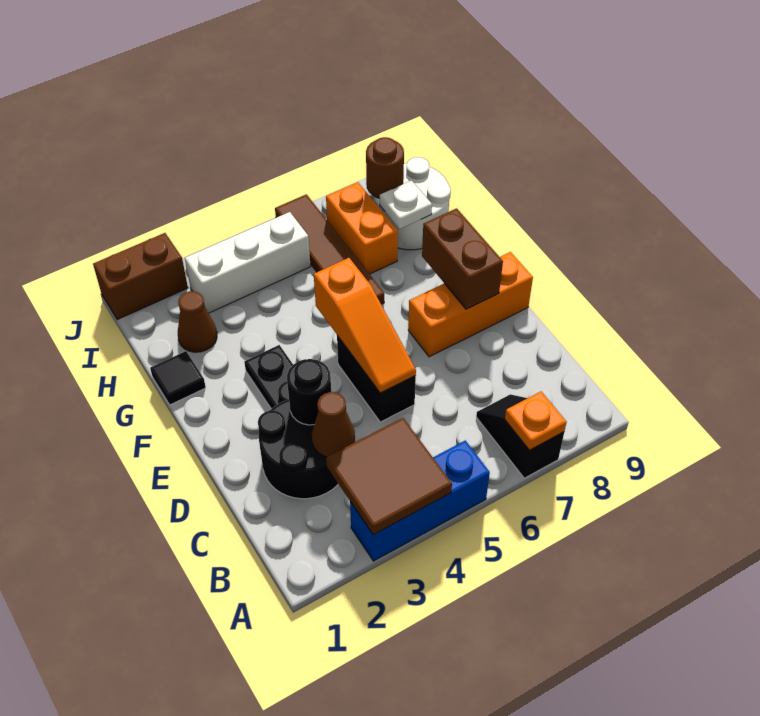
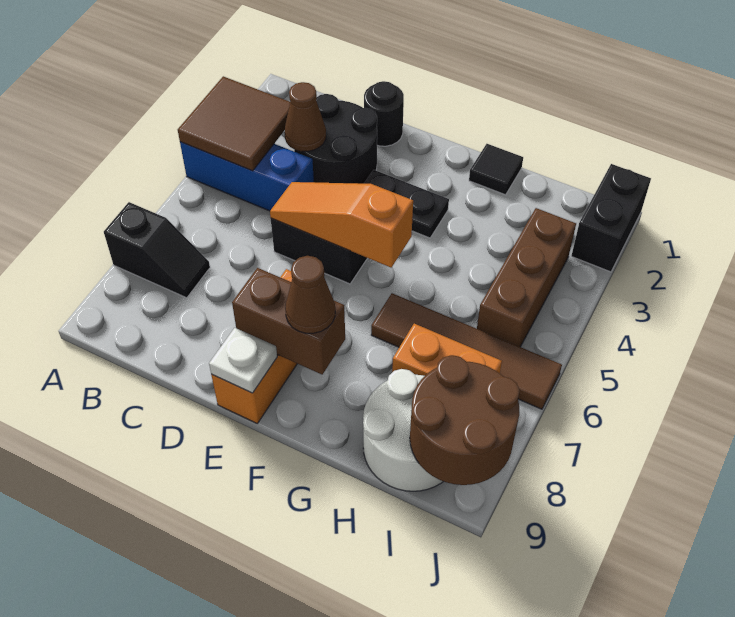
blue brick A3:A5 level 1 -> blue brick A4:C4 level 1
orange plate A7 level 2 -> none
black round brick D3 level 2 -> black round brick D1 level 1
brown cone H2 level 1 -> brown cone F8 level 3
white plate H8 level 2 -> white plate E9 level 2
white brick I3:I5 level 1 -> brown brick I3:I5 level 1
brown round brick I8 level 2 -> brown round brick I8:J9 level 2
brown brick J1:J2 level 1 -> black brick J1:J2 level 1

